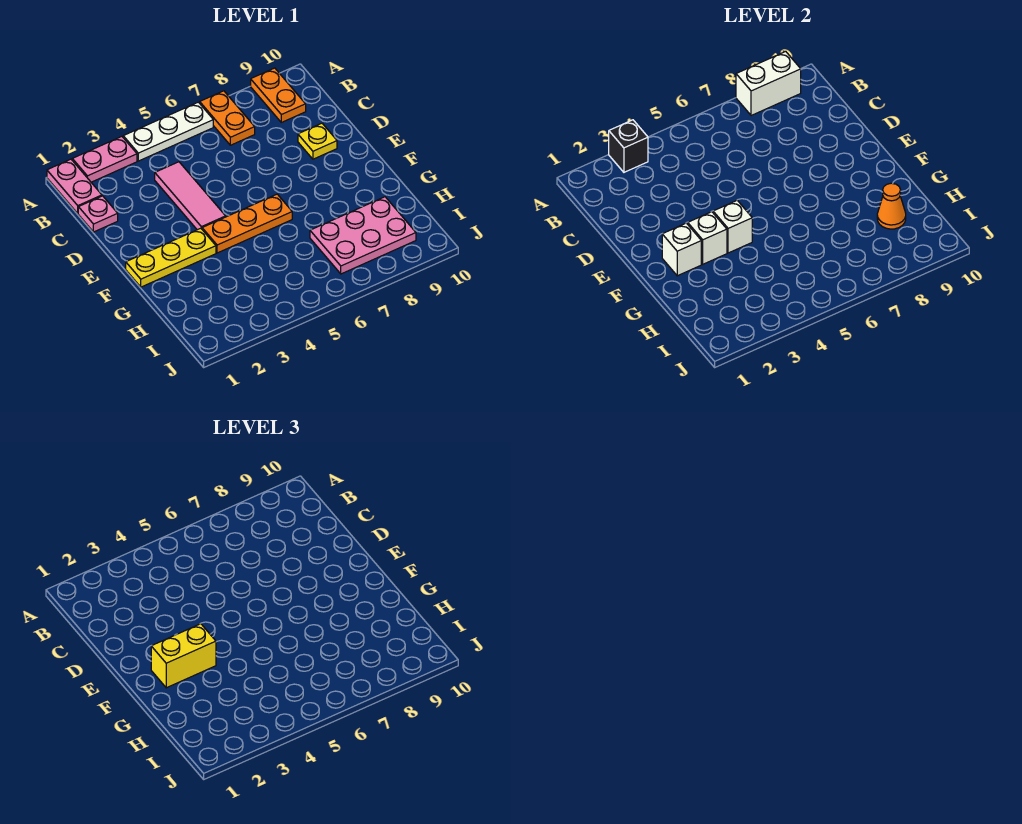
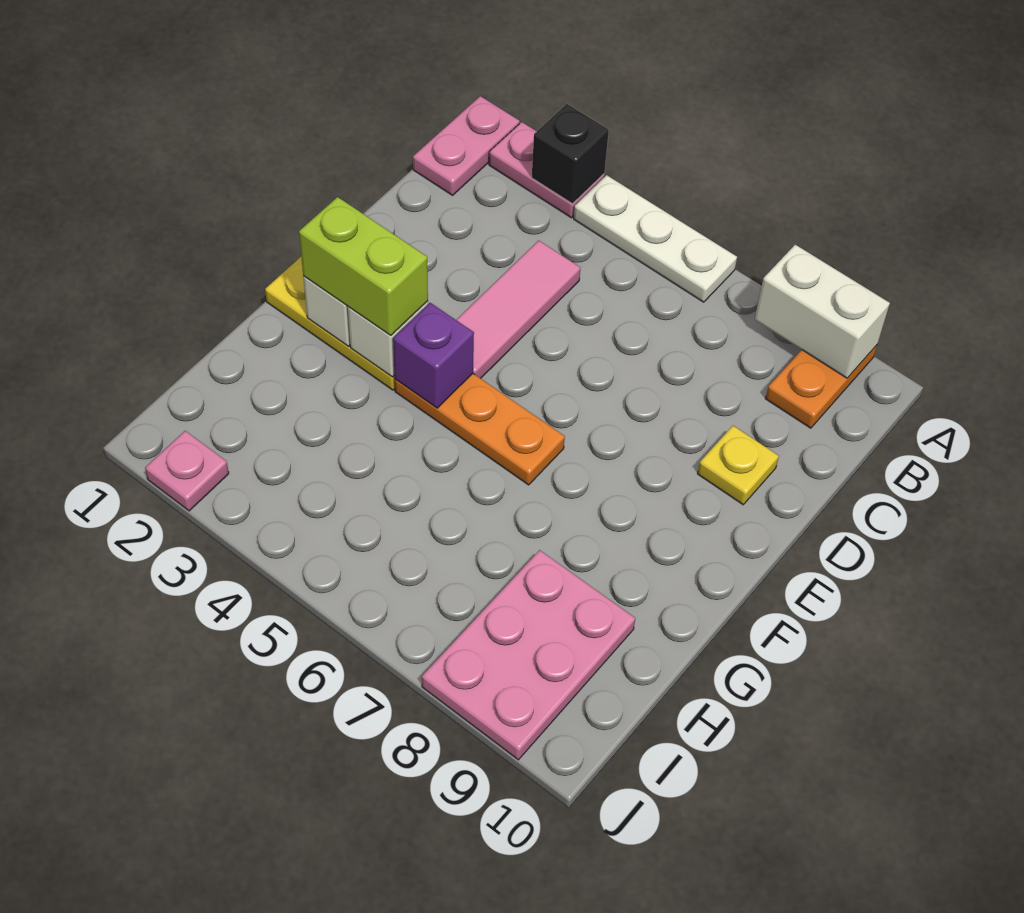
orange plate A7:B7 level 1 -> none
pink plate C1 level 1 -> pink plate J2 level 1
yellow brick F2:F3 level 3 -> lime brick F2:F3 level 3
white brick F4 level 2 -> purple brick F4 level 2
pink plate H7:I9 level 1 -> pink plate H8:J9 level 1
orange cone H9 level 2 -> none

